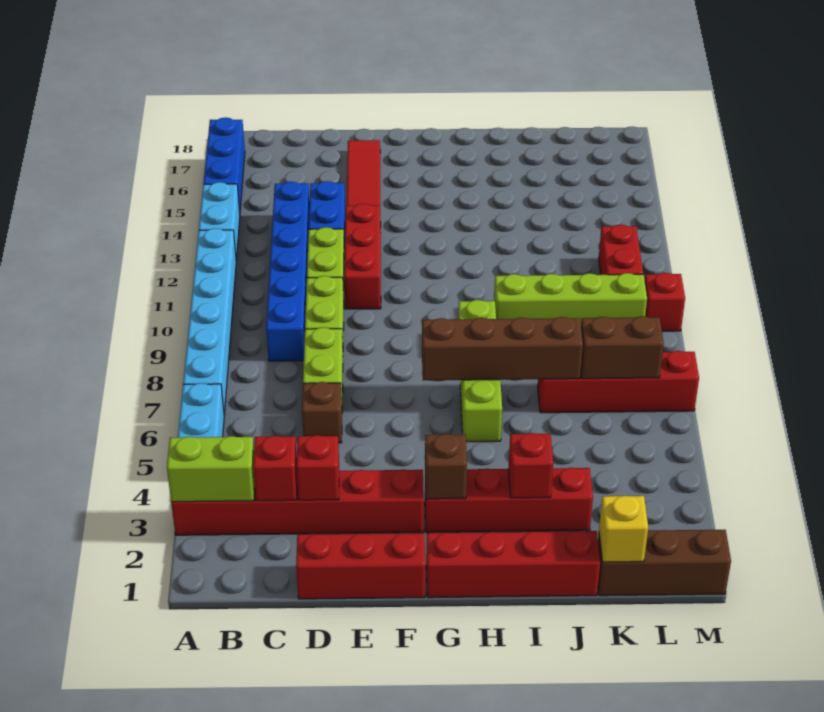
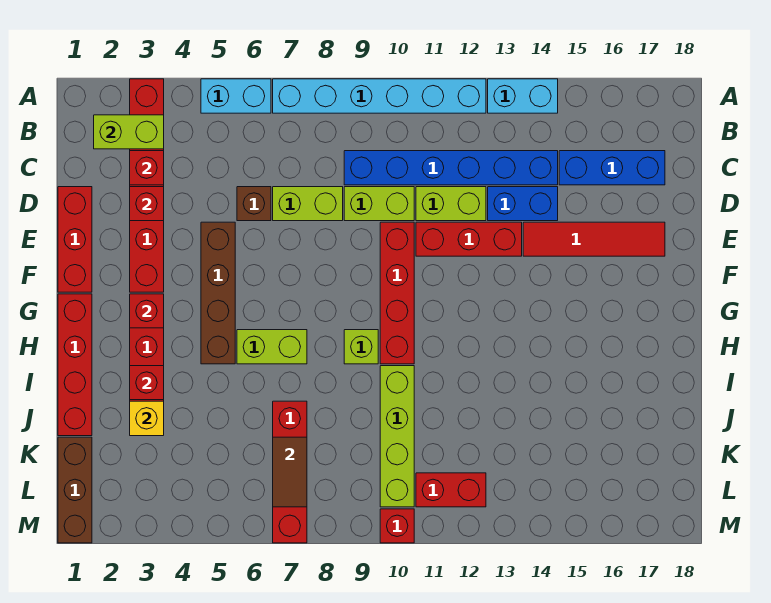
lime brick A3:B3 level 2 -> lime brick B2:B3 level 2
blue brick A15:A17 level 1 -> blue brick C15:C17 level 1
none -> red brick E10:H10 level 1
brown brick G3 level 2 -> red brick G3 level 2
brown brick G7:J7 level 2 -> brown brick E5:H5 level 1
yellow brick K1 level 2 -> yellow brick J3 level 2
brown brick K7:L7 level 2 -> brown tile K7:L7 level 2

